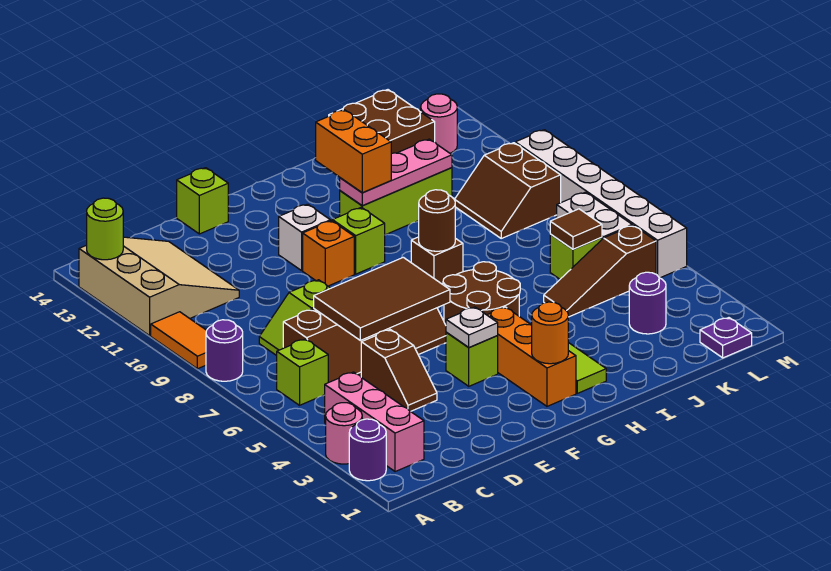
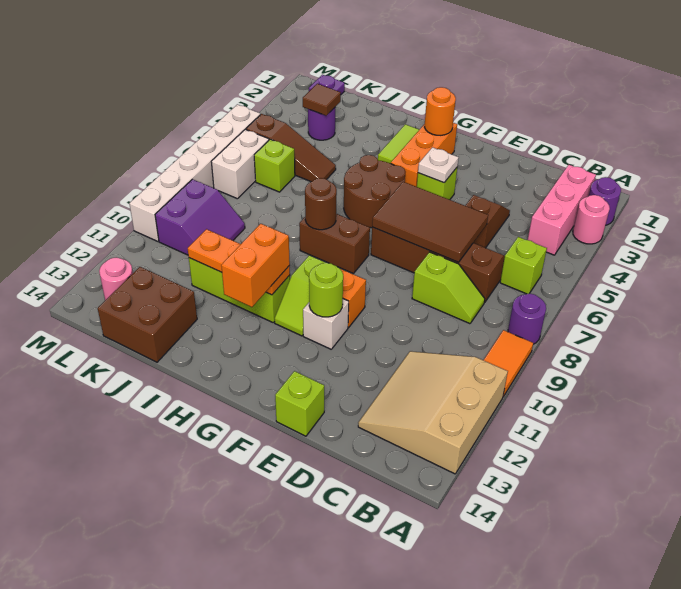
lime round brick A13 level 2 -> lime round brick F11 level 2
brown brick H8 level 1 -> brown brick G8:H8 level 1
pink plate H11:J11 level 2 -> orange plate H11:J11 level 2
brown tile K6 level 2 -> brown tile K3 level 2
brown slope K9:L10 level 1 top L -> purple slope K9:L10 level 1 top L

